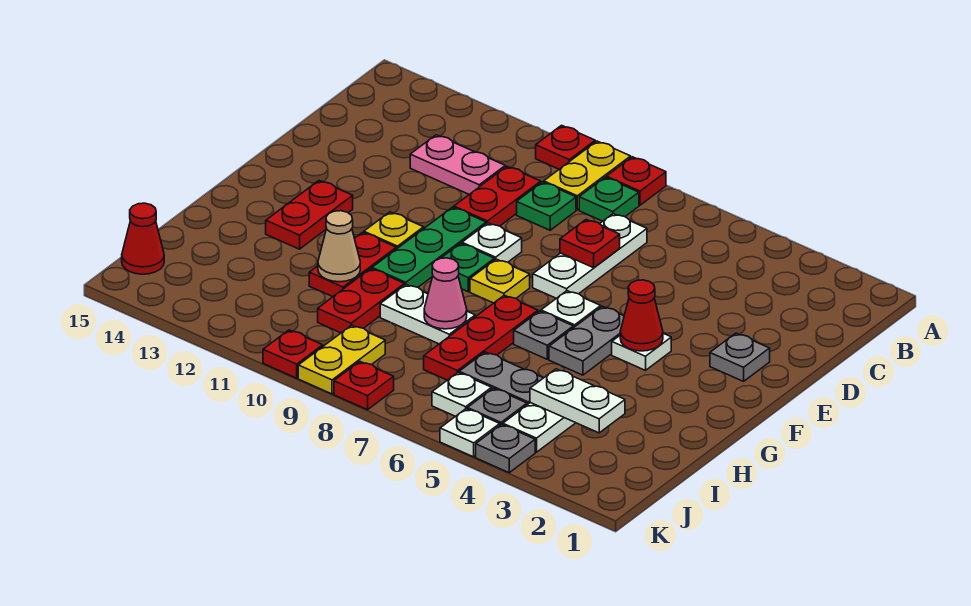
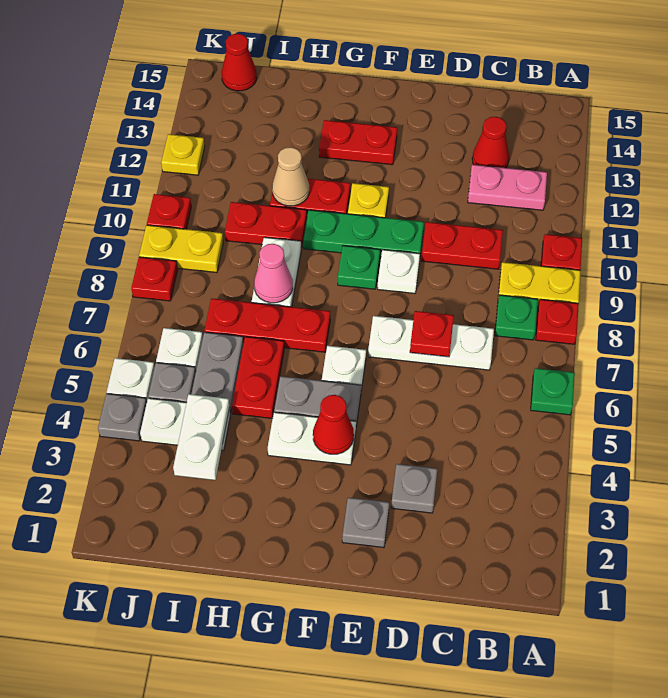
green plate C9 level 1 -> green plate A6 level 1
pink plate C11:C12 level 1 -> pink plate B12:C12 level 1
none -> red cone C13 level 1
white plate F4 level 1 -> white plate F4:G4 level 1
yellow plate F8 level 1 -> yellow plate K12 level 1
grey plate G6 level 1 -> grey plate D3 level 1
none -> red plate H5:H6 level 1

